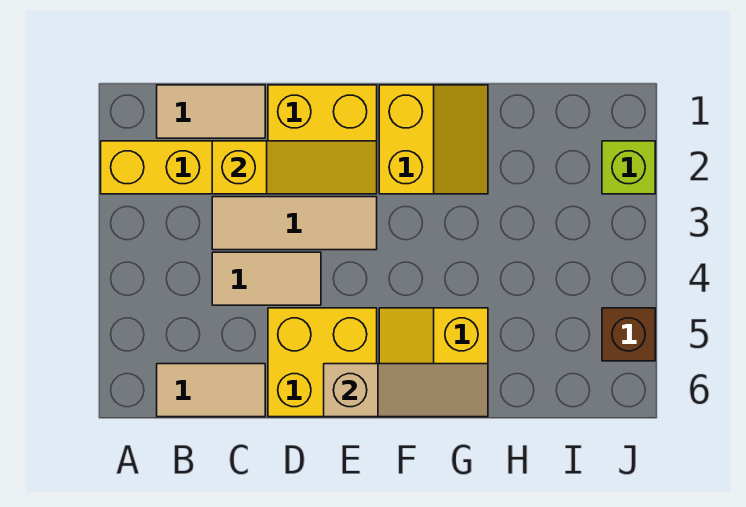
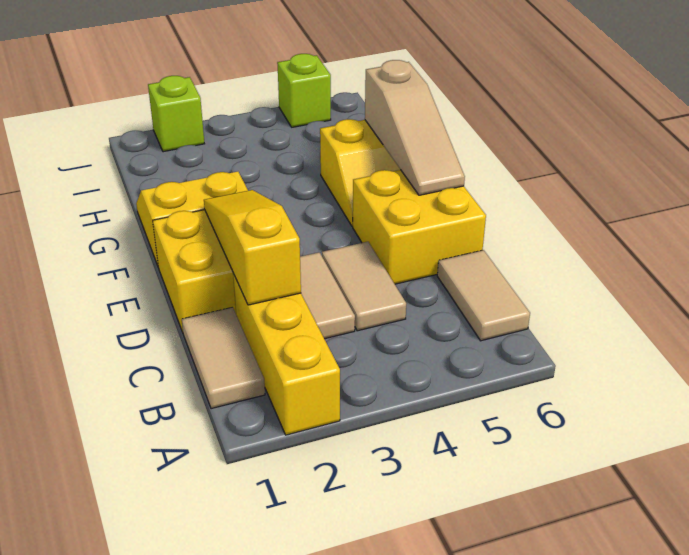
tan tile C3:E3 level 1 -> tan tile C3:D3 level 1
tan slope E6:G6 level 2 top E -> tan slope E6:G6 level 2 top G
brown brick J5 level 1 -> lime brick J5 level 1

